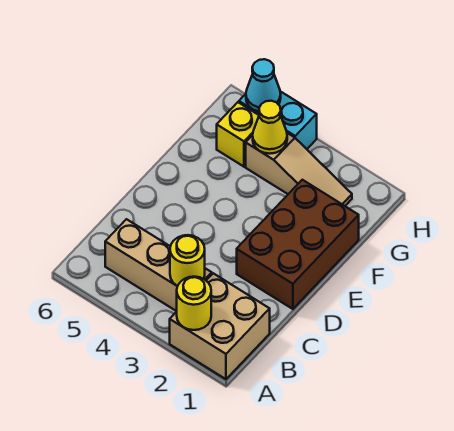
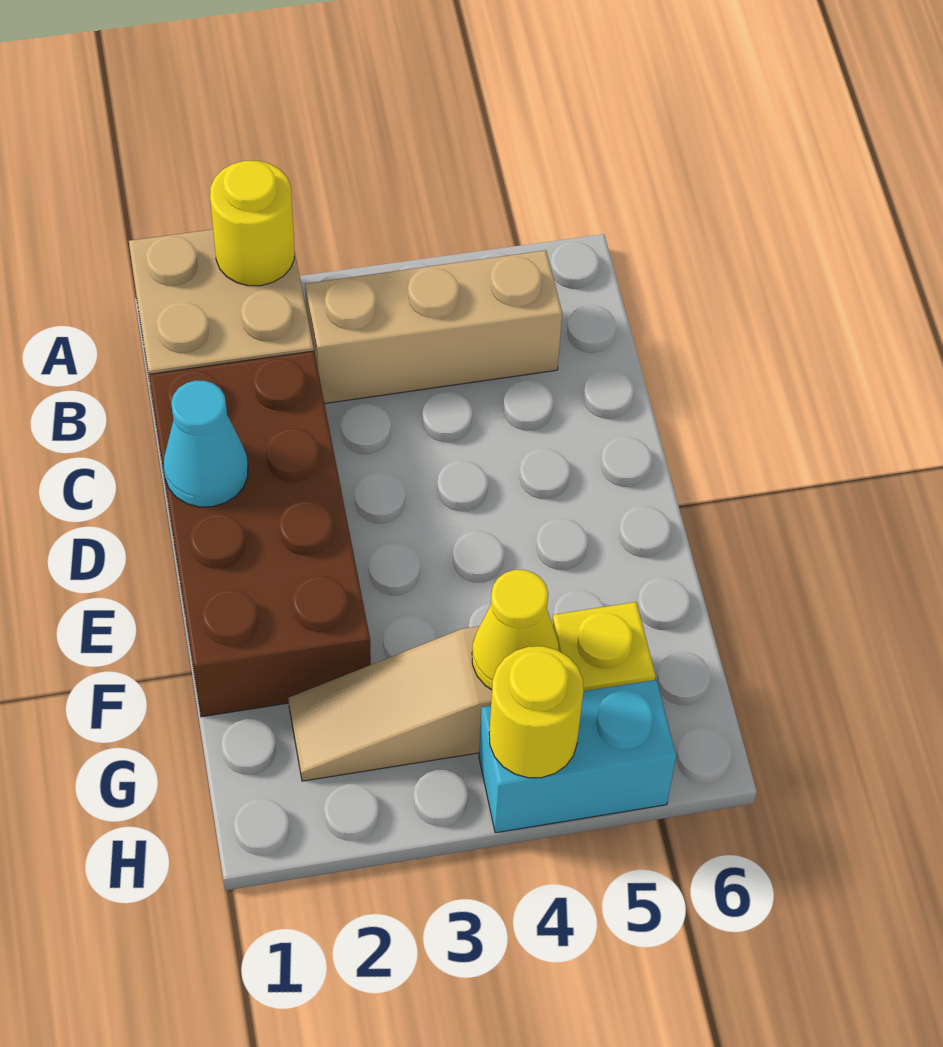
yellow round brick B3 level 2 -> yellow round brick H4 level 2
brown brick D1:F2 level 1 -> brown brick C1:F2 level 1
cyan cone H5 level 2 -> cyan cone D1 level 2

